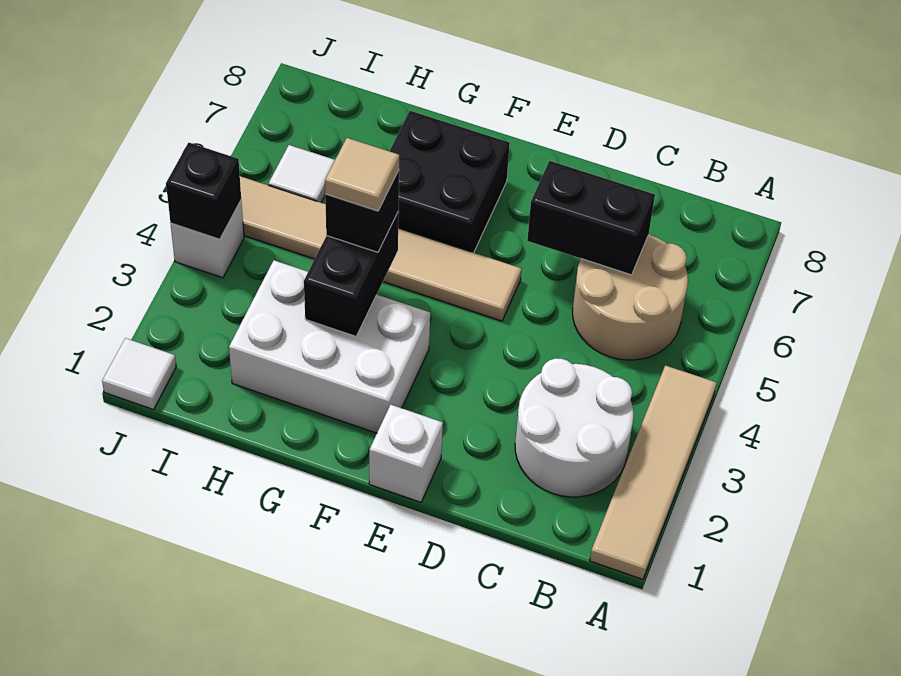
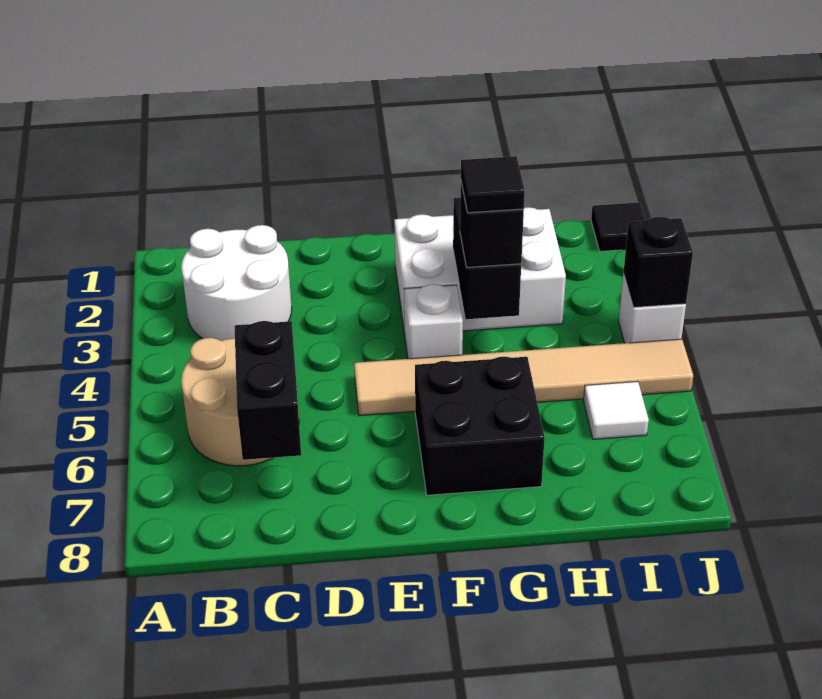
tan tile A1:A4 level 1 -> none
black brick C6:D6 level 2 -> black brick C6:C7 level 2
white brick E1 level 1 -> white brick F4 level 1
tan tile G4 level 4 -> black tile G4 level 4
white tile J1 level 1 -> black tile J1 level 1

